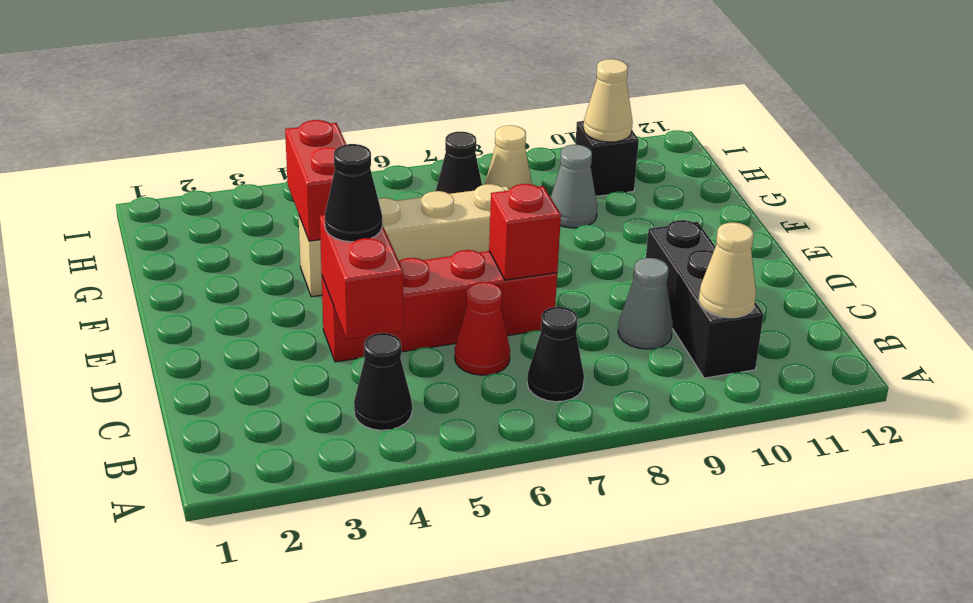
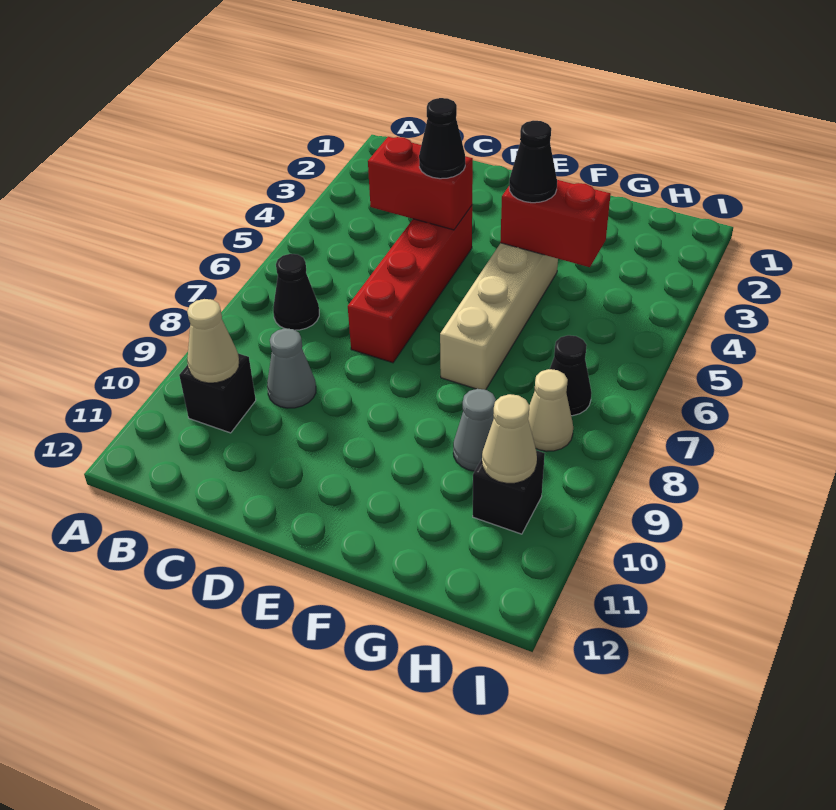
black cone B4 level 1 -> black cone F4 level 3
black brick B10:D10 level 1 -> black brick B10 level 1
red cone C6 level 1 -> none
red brick D7 level 2 -> none

